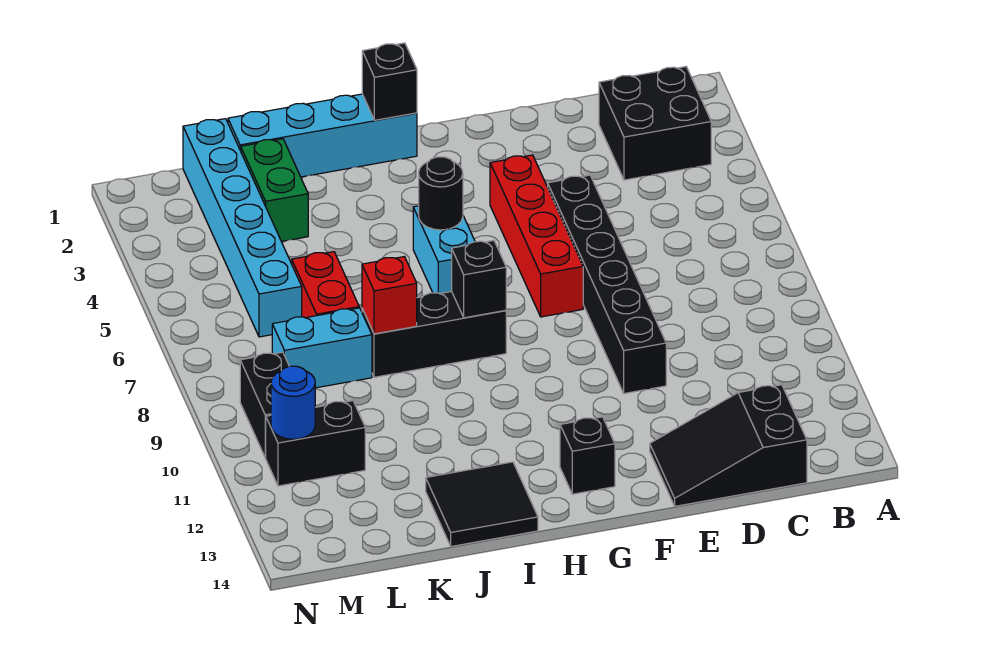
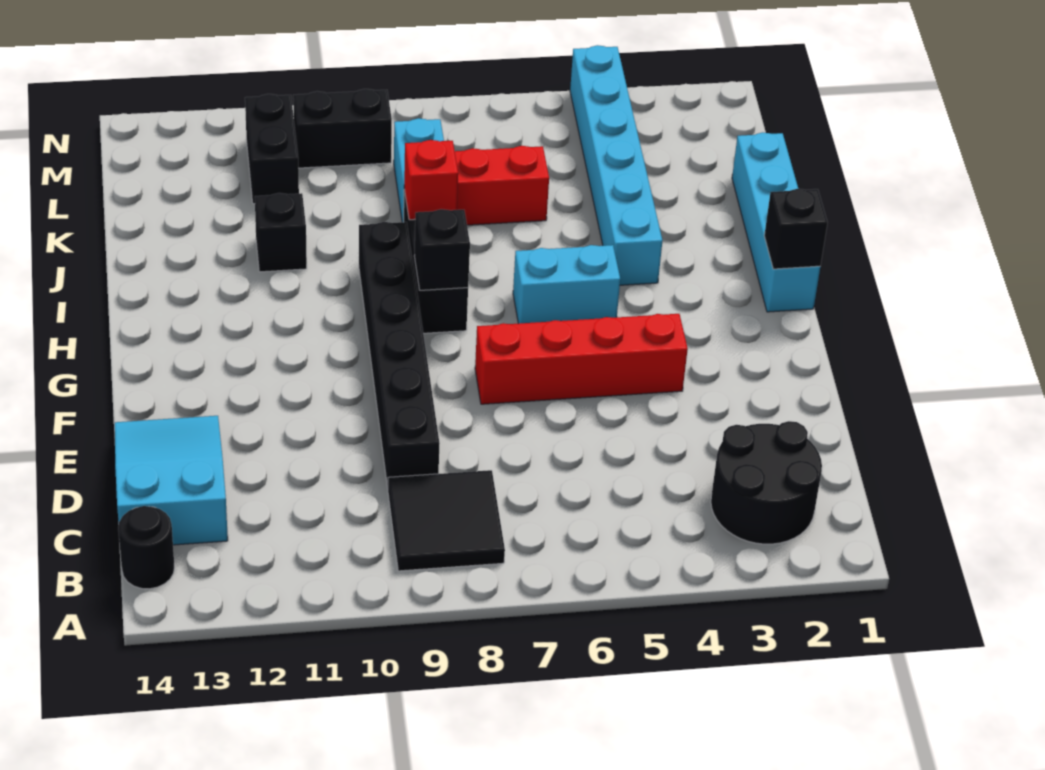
black brick B2:C3 level 1 -> black round brick B2:C3 level 1
black slope C13:E14 level 1 top C -> cyan slope C13:E14 level 1 top C
black brick E5:E10 level 1 -> black brick D9:I9 level 1
black brick G13 level 1 -> black brick J11 level 1
black round brick H5 level 2 -> black round brick B14 level 1
black tile I13:J14 level 1 -> black tile B8:C9 level 1
green brick K2:K3 level 1 -> none
cyan brick L1:L6 level 1 -> cyan brick I4:N4 level 1
blue round brick M11 level 2 -> none

